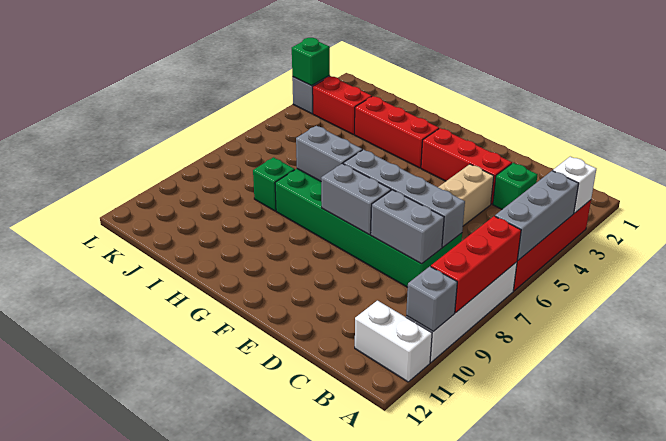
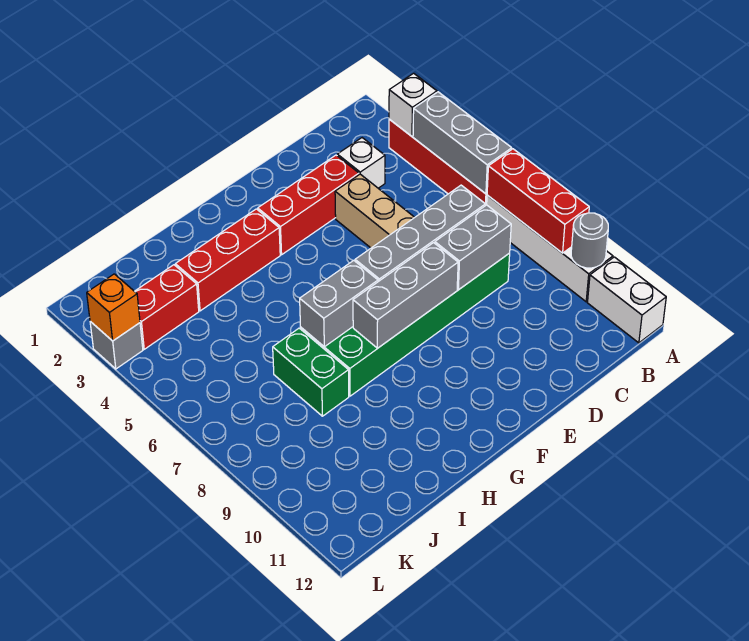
grey brick A10 level 2 -> grey round brick A10 level 2
white brick A11:B11 level 1 -> white brick A11:A12 level 1
green brick C3 level 1 -> white brick C3 level 1
grey brick E8:F8 level 2 -> grey brick E8:G8 level 2
green brick I8 level 1 -> green brick I7:I8 level 1
green brick L3 level 2 -> orange brick L3 level 2

